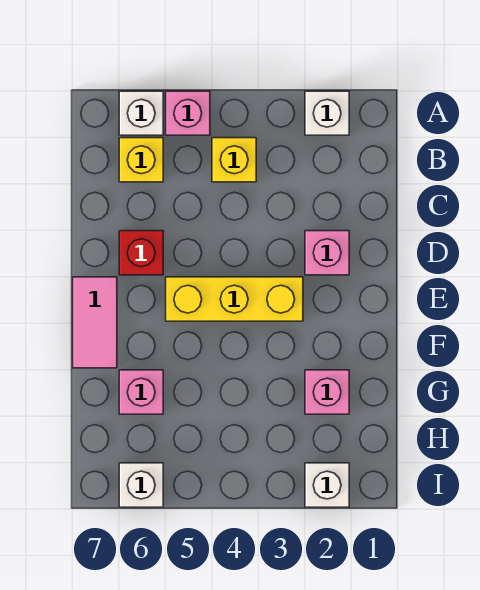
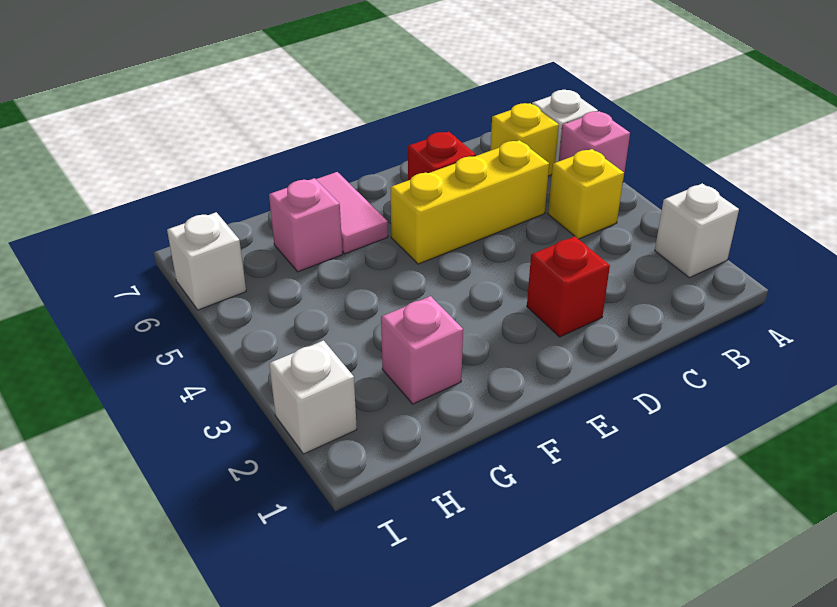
pink brick D2 level 1 -> red brick D2 level 1
yellow brick E3:E5 level 1 -> yellow brick C5:E5 level 1
pink tile E7:F7 level 1 -> pink tile F6:F7 level 1

